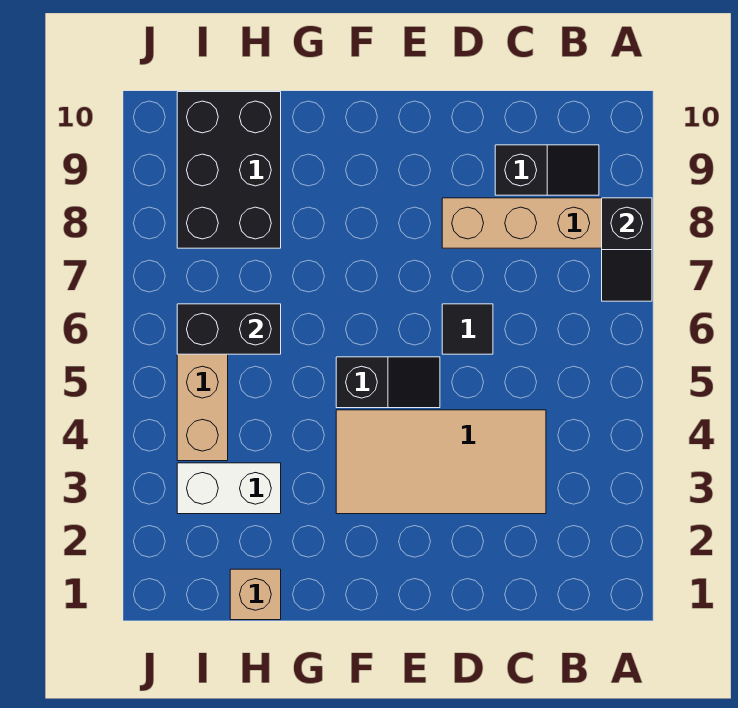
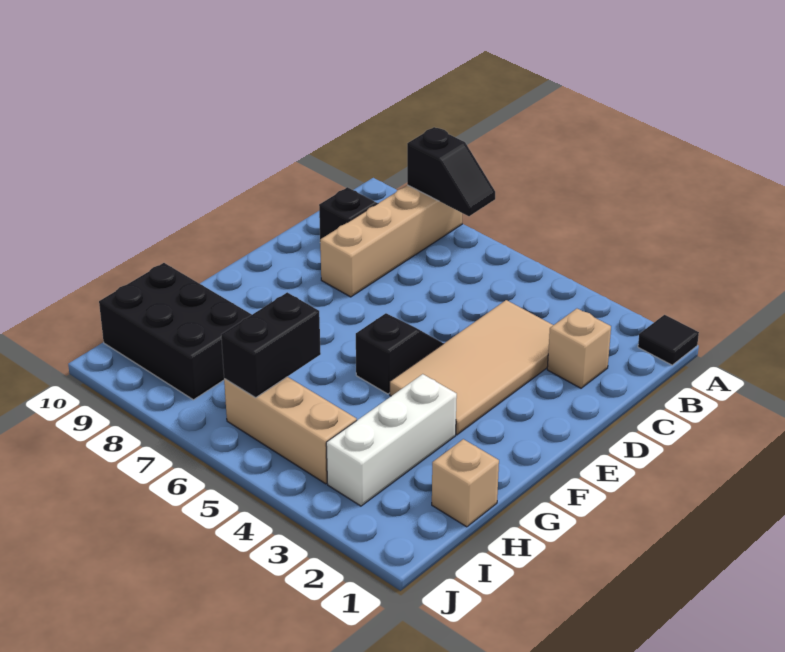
none -> tan brick C2 level 1
black tile D6 level 1 -> black tile A1 level 1
white brick H3:I3 level 1 -> white brick G3:I3 level 1

